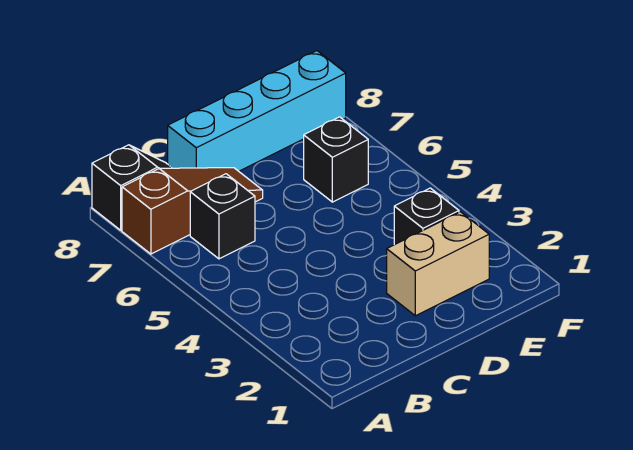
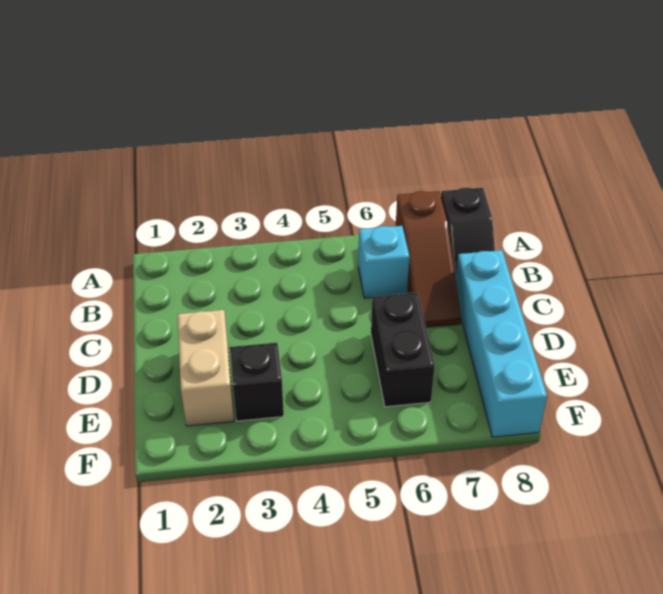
black brick B6 level 1 -> cyan brick B6 level 1
black brick E6 level 1 -> black brick D6:E6 level 1

